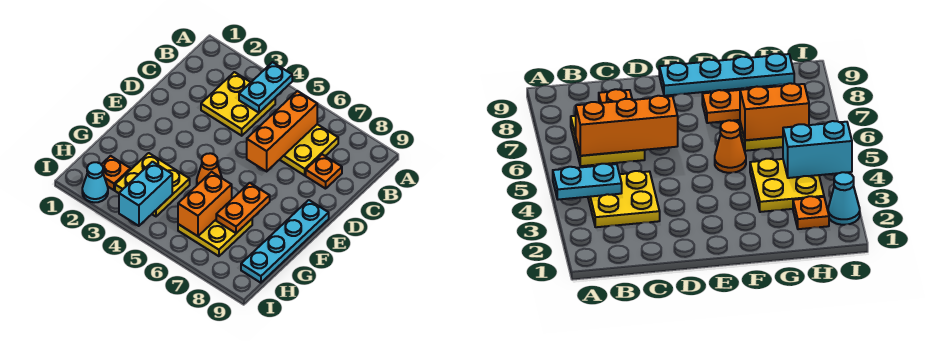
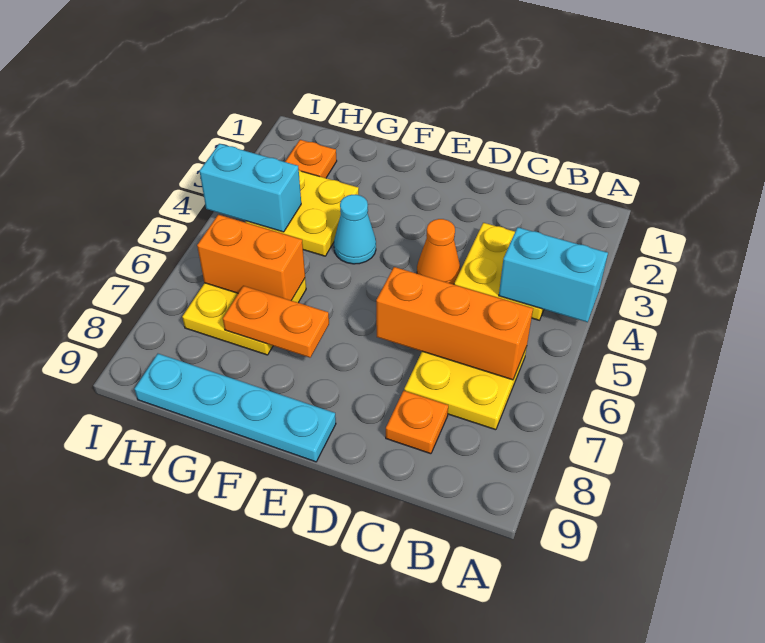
cyan plate A4:B4 level 2 -> cyan brick A4:B4 level 2
orange cone F5 level 1 -> orange cone D4 level 1
cyan cone I2 level 1 -> cyan cone F4 level 1

